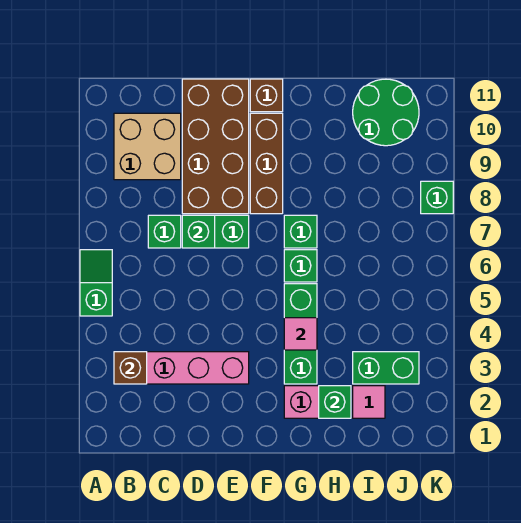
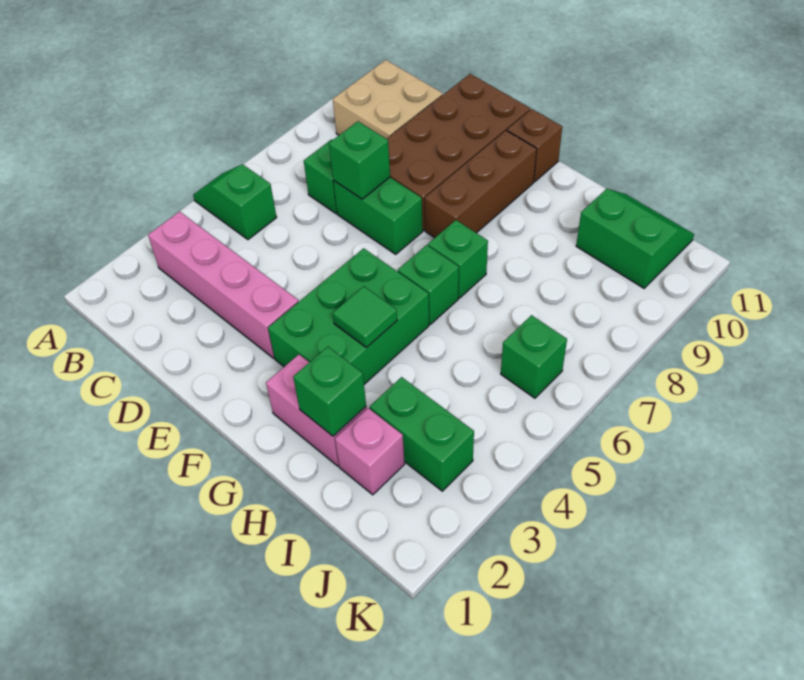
green slope A5:A6 level 1 top 5 -> green slope A5:B5 level 1 top B
brown brick B3 level 2 -> none
green brick G3:G5 level 1 -> green brick F3:G5 level 1
pink tile G4 level 2 -> green tile G4 level 2
pink tile I2 level 1 -> pink brick I2 level 1
green round brick I10:J11 level 1 -> green slope I10:J11 level 1 top 10
green brick K8 level 1 -> green brick J6 level 1

